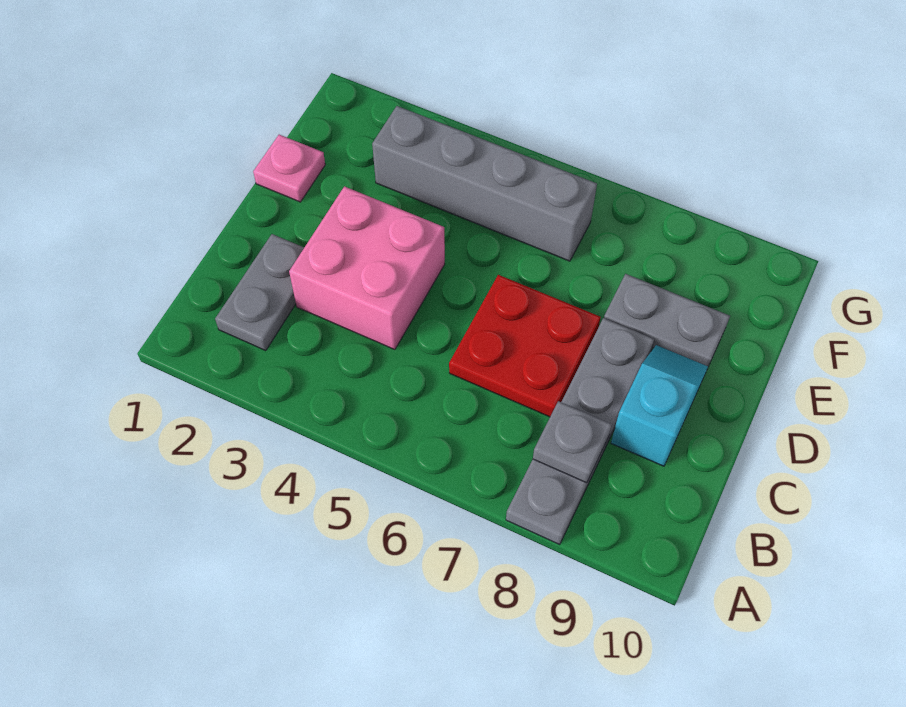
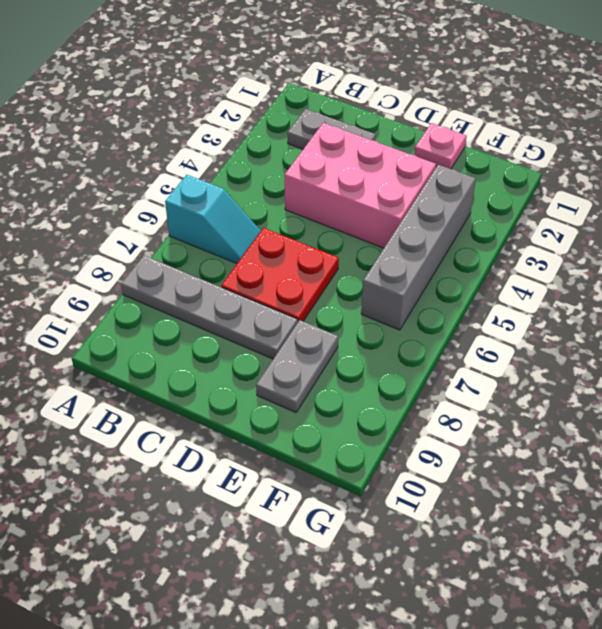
grey plate B8 level 2 -> none
pink brick C3:D4 level 1 -> pink brick C3:E4 level 1
cyan slope C9:D9 level 1 top C -> cyan slope A6:B6 level 1 top A

